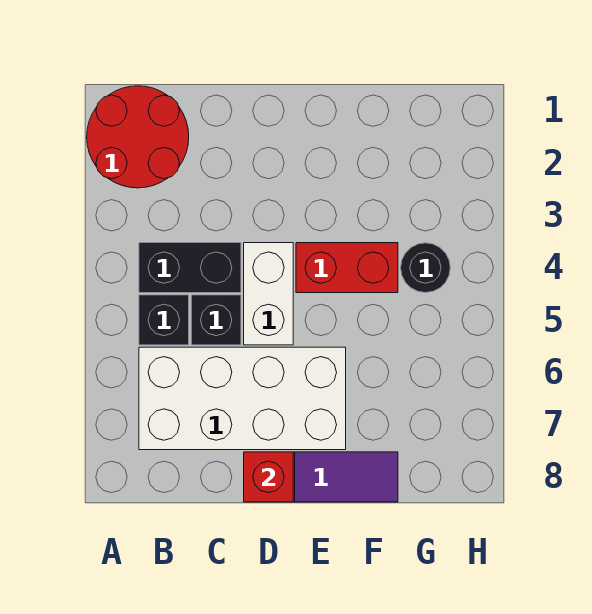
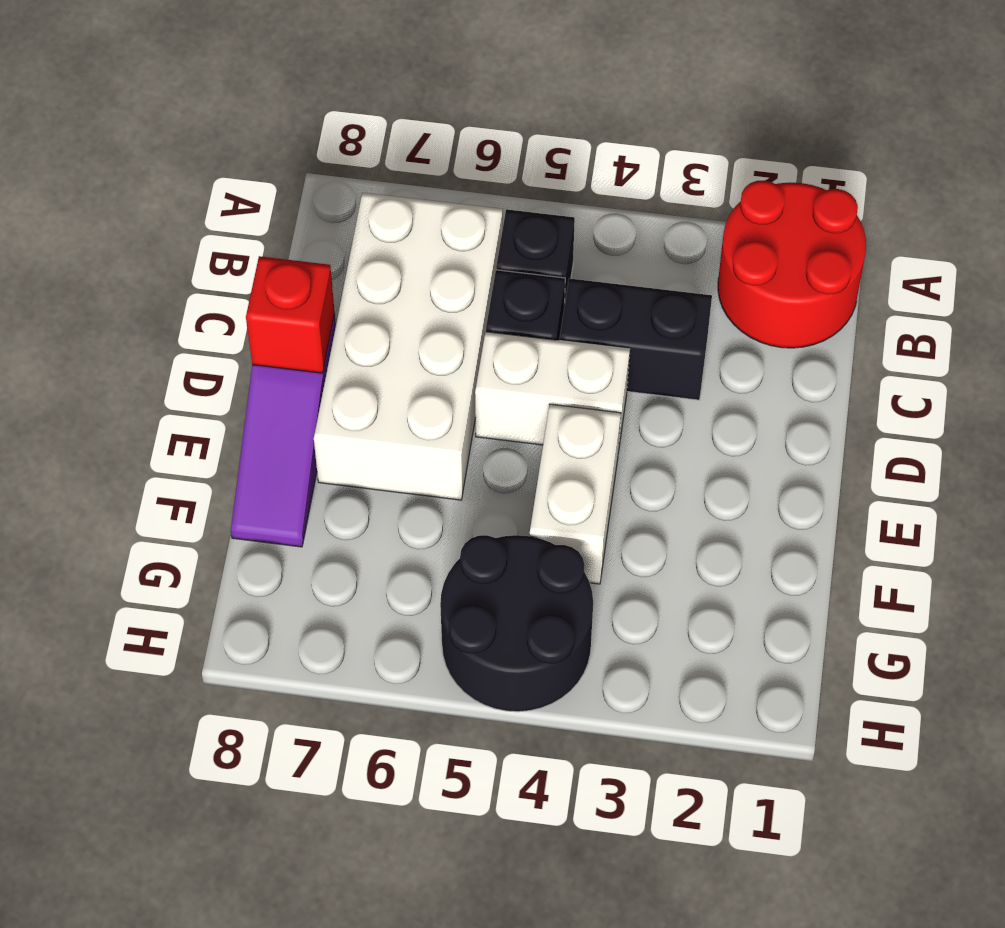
black brick B4:C4 level 1 -> black brick C3:C4 level 1
red brick E4:F4 level 1 -> white brick E4:F4 level 1
black round brick G4 level 1 -> black round brick G4:H5 level 1

